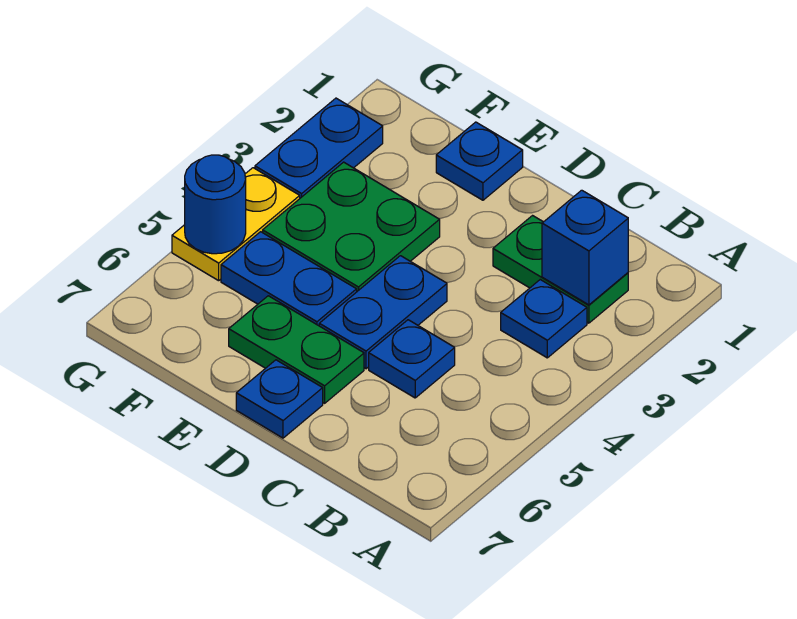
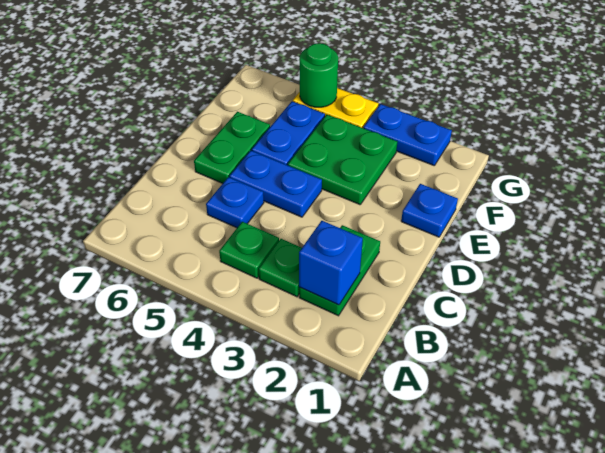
blue plate B3 level 1 -> green plate B3 level 1
none -> green plate B4 level 1
blue plate D7 level 1 -> none
blue round brick G5 level 2 -> green round brick G5 level 2

